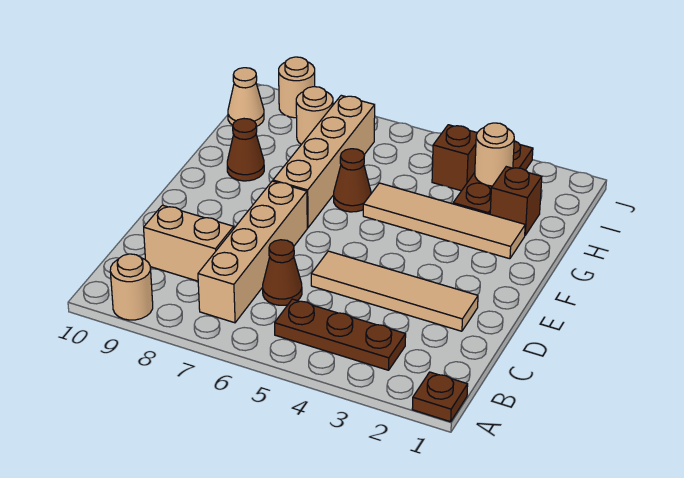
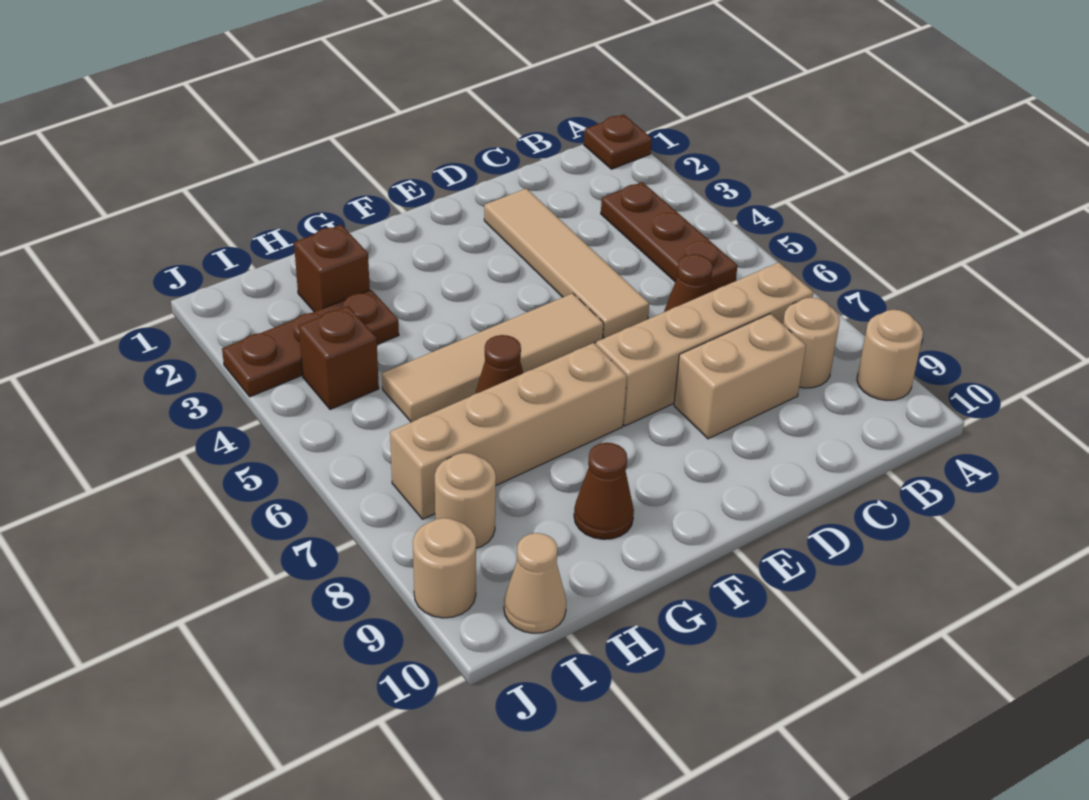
tan brick C8:C9 level 1 -> tan brick C8:D8 level 1
tan tile G2:G5 level 1 -> tan tile E5:H5 level 1
tan round brick I3 level 2 -> tan round brick B8 level 1

